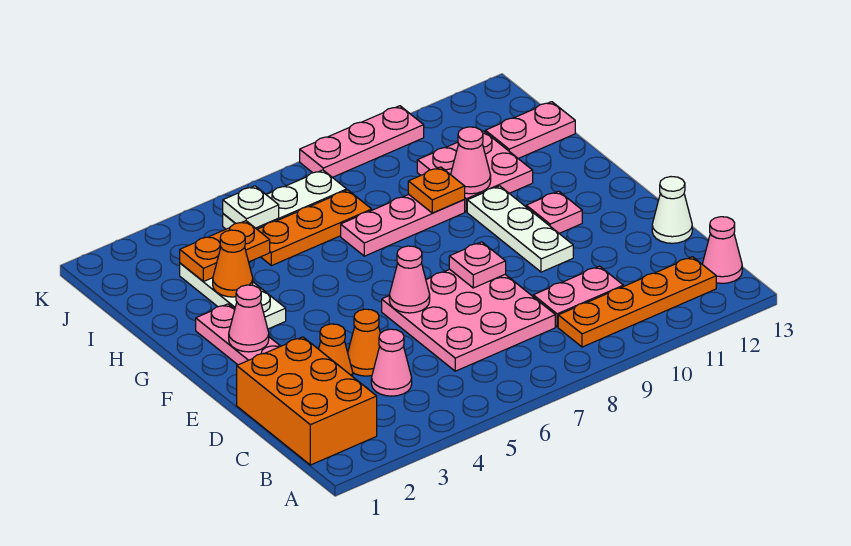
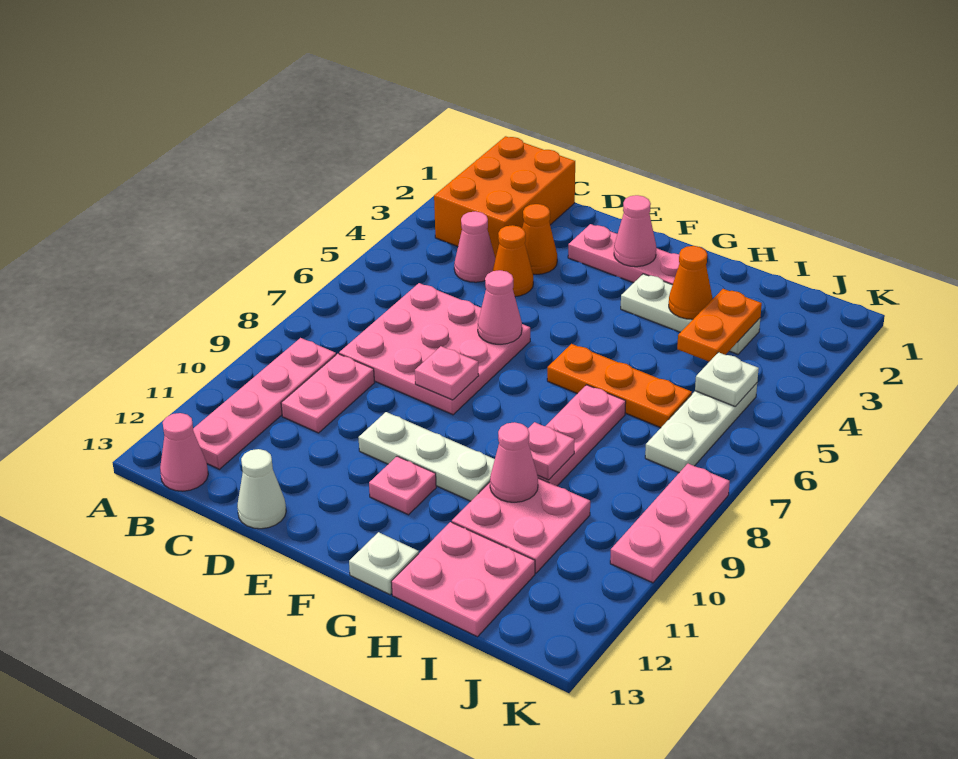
orange brick B1:D2 level 1 -> orange brick B1:C3 level 1
orange plate B9:B12 level 1 -> pink plate B9:B12 level 1
none -> white plate G13 level 1
orange plate H9 level 2 -> pink plate H9 level 2
orange plate I5:I7 level 1 -> orange plate G6:I6 level 1
pink plate I12:I13 level 1 -> pink plate H12:I13 level 1

